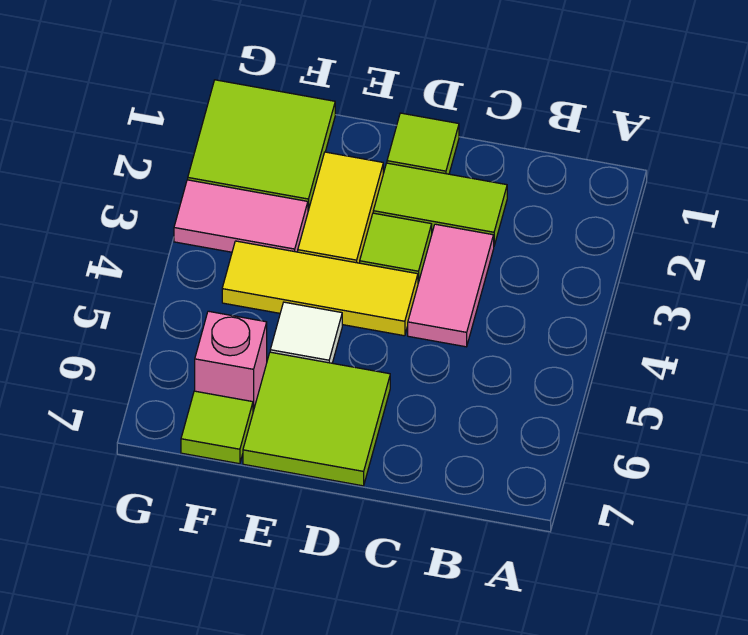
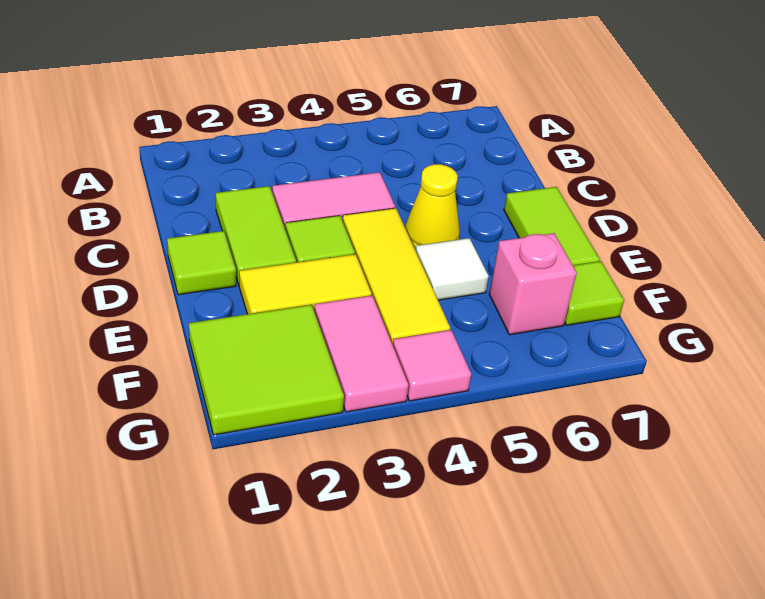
none -> yellow cone D5 level 1
lime tile D6:E7 level 1 -> lime tile D7:E7 level 1
none -> pink tile G4 level 1

